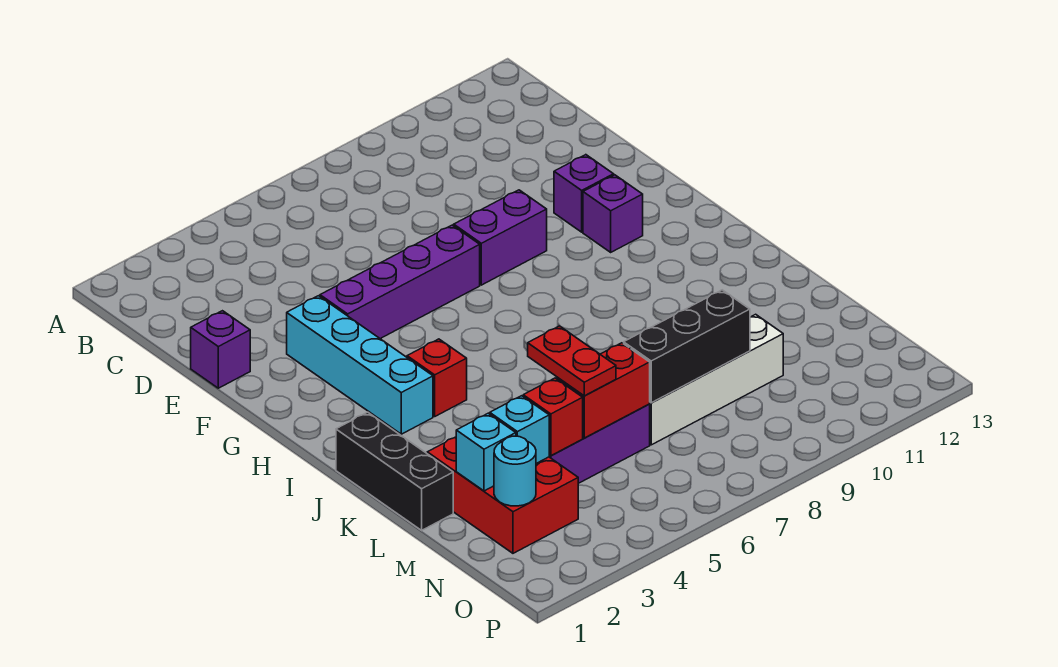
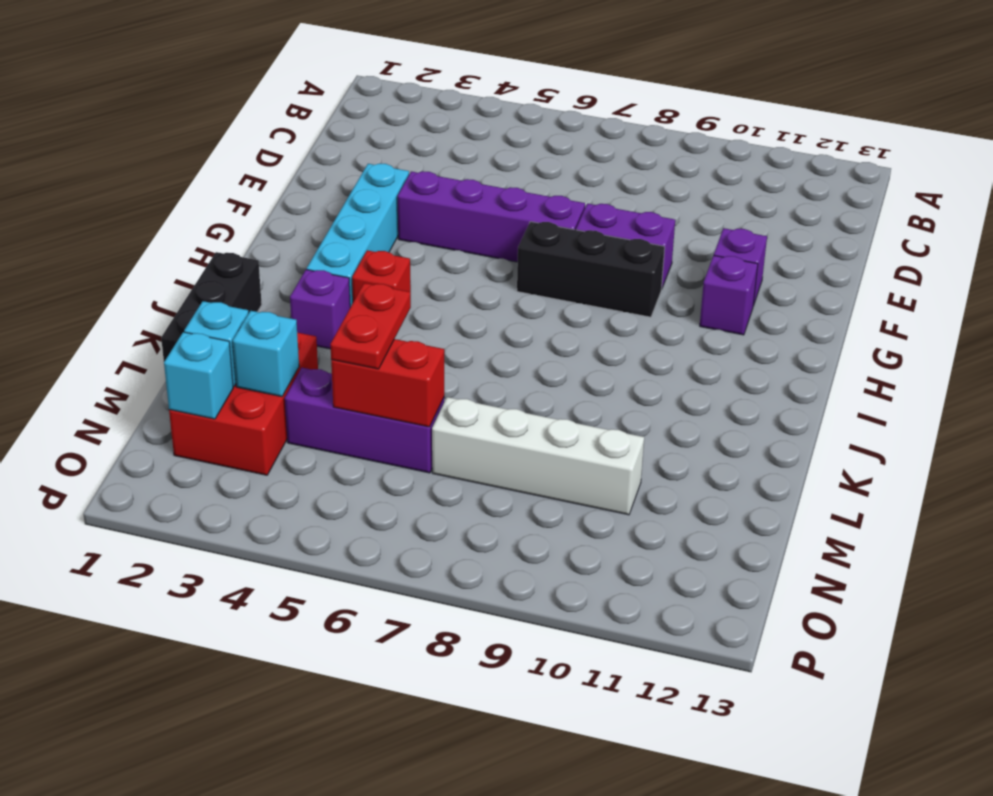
purple brick E1 level 1 -> purple brick J3 level 1
red brick M4 level 2 -> none
black brick M7:M9 level 2 -> black brick G7:G9 level 1
cyan round brick N2 level 2 -> cyan brick N2 level 2

